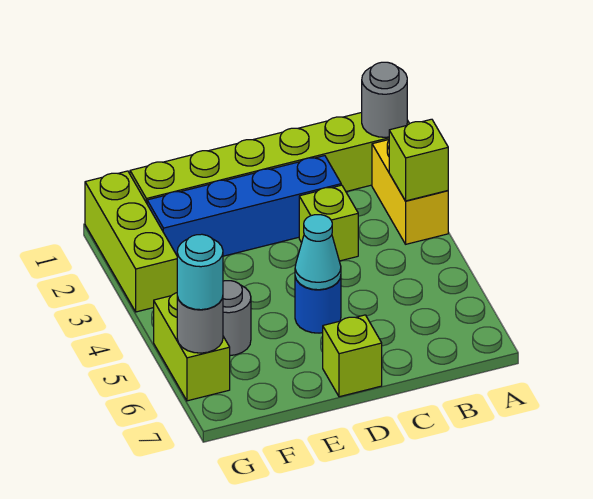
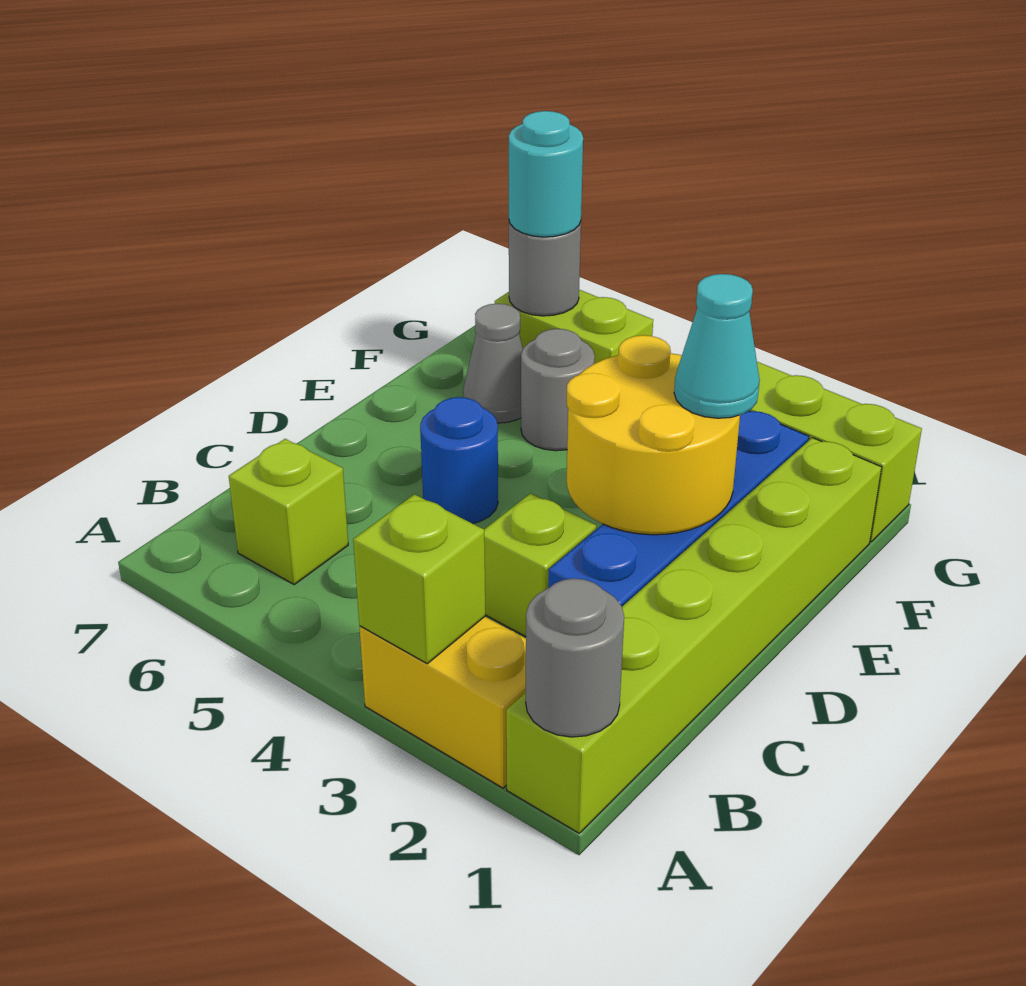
none -> yellow round brick D2:E3 level 2
cyan cone D5 level 2 -> cyan cone E2 level 3
lime brick D7 level 1 -> lime brick B6 level 1
none -> grey cone F6 level 1

